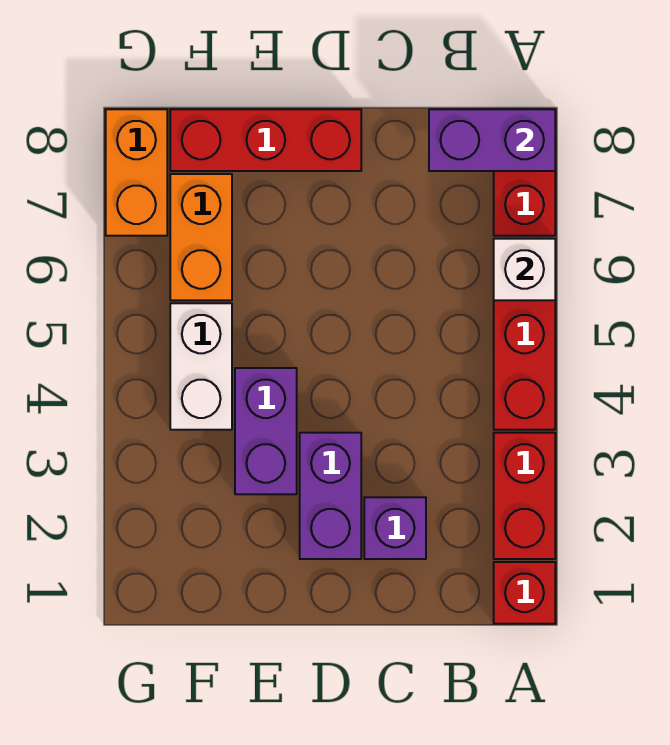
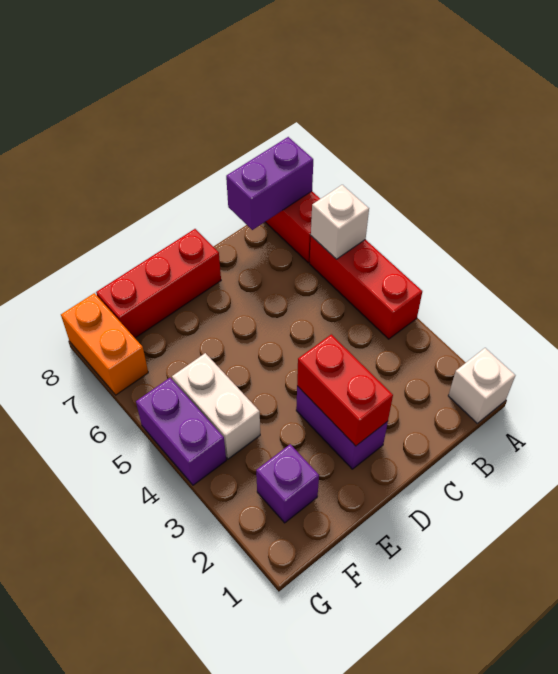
red brick A1 level 1 -> white brick A1 level 1
red brick A2:A3 level 1 -> red brick D2:D3 level 2
purple brick C2 level 1 -> purple brick F2 level 1
purple brick E3:E4 level 1 -> purple brick G4:G5 level 1
orange brick F6:F7 level 1 -> none

